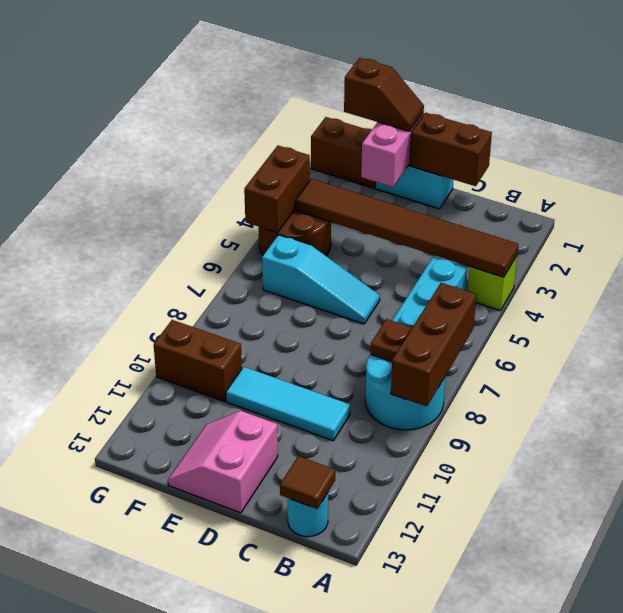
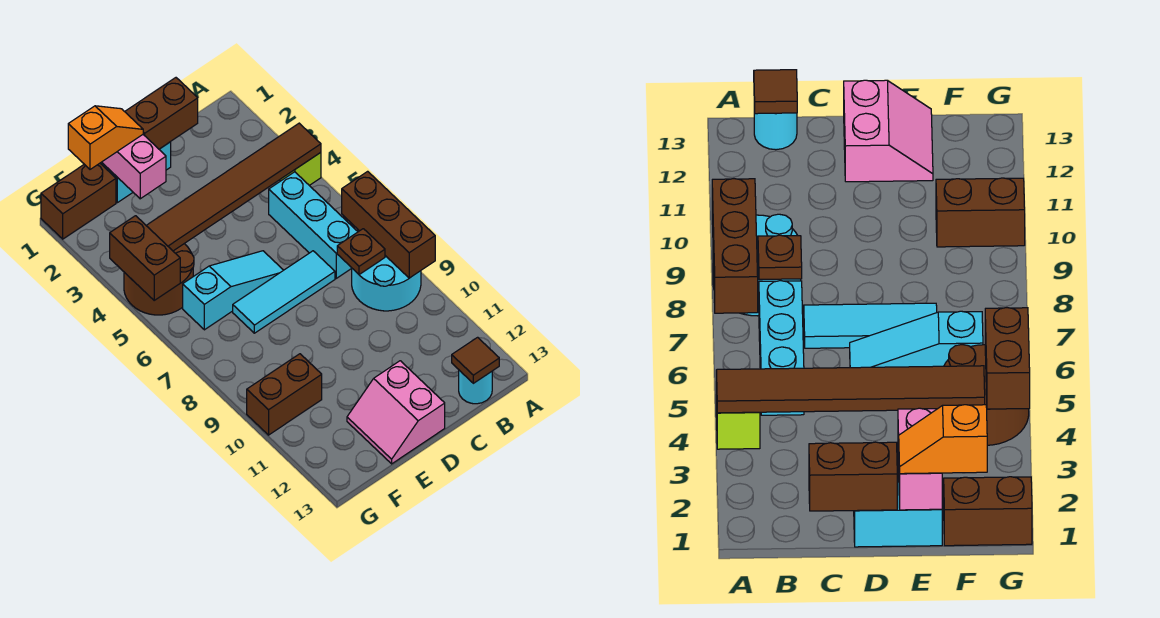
cyan tile C10:E10 level 1 -> cyan tile C7:E7 level 1
brown slope E1:F1 level 3 top F -> orange slope E1:F1 level 3 top F

